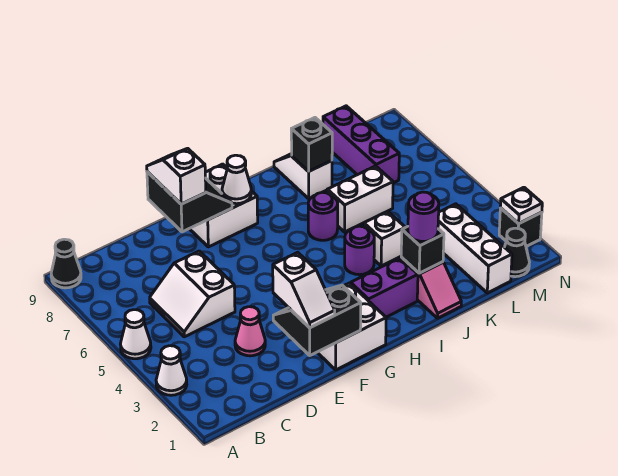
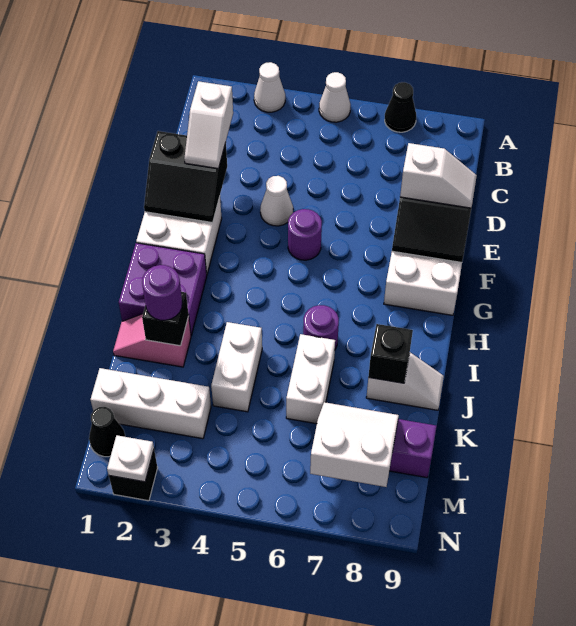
black cone A9 level 1 -> black cone A7 level 1
white slope C5:D6 level 1 top D -> white slope L7:M8 level 2 top M
pink cone D3 level 1 -> none
black slope E1:F2 level 2 top 1 -> black slope E1:F2 level 2 top E
white slope E1:E2 level 3 top 2 -> white slope D2:E2 level 3 top D
white cone G8 level 2 -> white cone E4 level 1
purple brick H2:I2 level 1 -> purple brick H1:I2 level 1
purple round brick I4 level 1 -> purple round brick F5 level 1
white brick J4 level 1 -> white brick J4:K4 level 1

